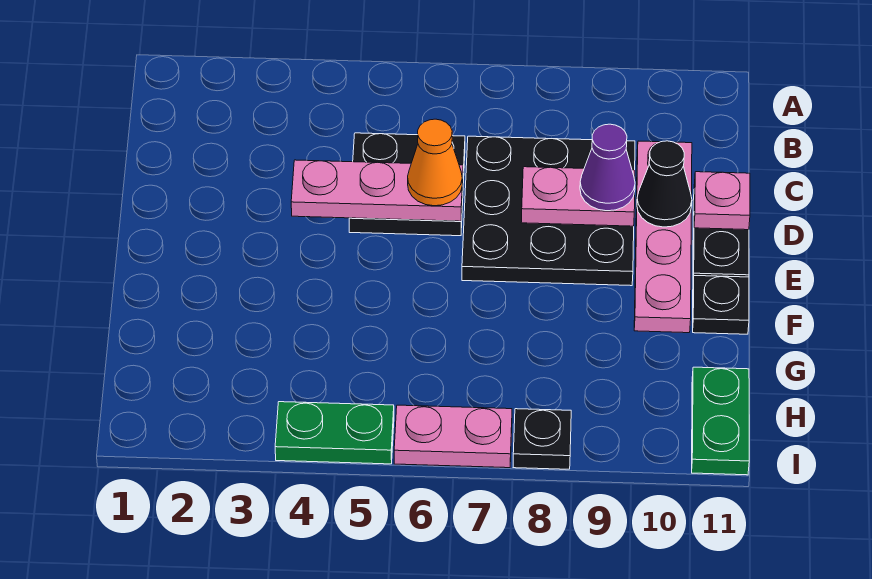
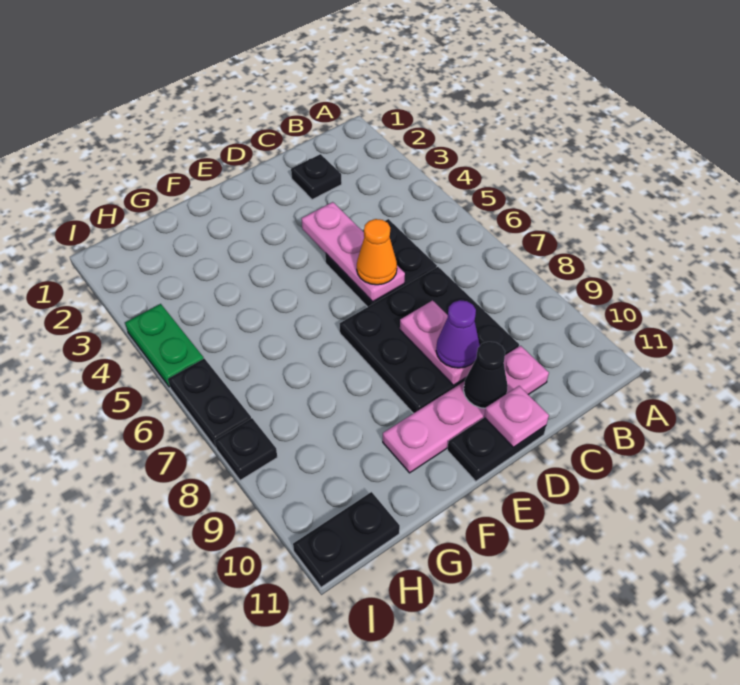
black plate F11 level 1 -> black plate C2 level 1
green plate H11:I11 level 1 -> black plate H11:I11 level 1
pink plate I6:I7 level 1 -> black plate I6:I7 level 1

